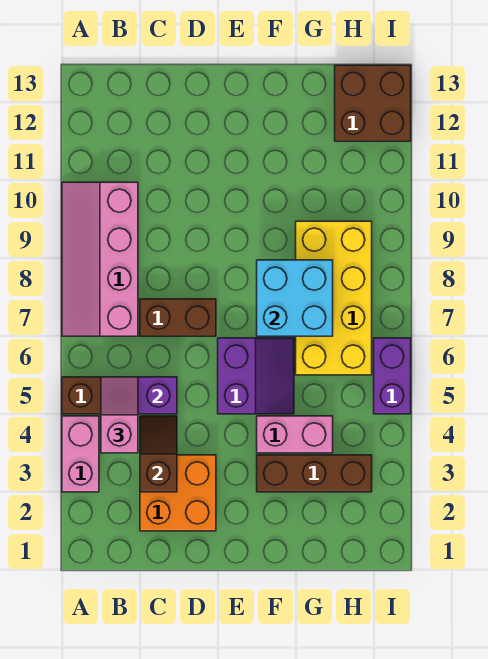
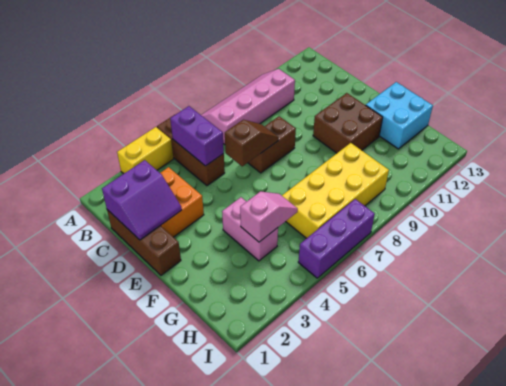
pink brick A3:A4 level 1 -> yellow brick A3:A4 level 1
pink slope B4:B5 level 3 top 4 -> pink slope G4:G5 level 2 top 4
brown slope C3:C4 level 2 top 3 -> brown slope D6:D7 level 2 top 6
brown brick C7:D7 level 1 -> brown brick D7:D8 level 1
purple slope E5:F6 level 1 top E -> purple slope C1:D2 level 2 top C
brown brick F3:H3 level 1 -> brown brick C1:E1 level 1
cyan brick F7:G8 level 2 -> cyan brick F12:G13 level 1
brown brick H12:I13 level 1 -> brown brick E10:F11 level 1
purple brick I5:I6 level 1 -> purple brick I5:I7 level 1

